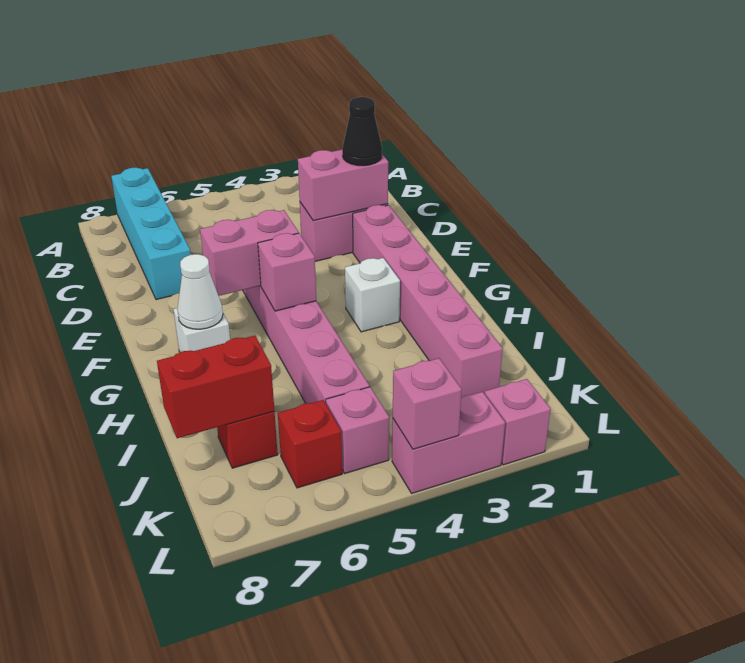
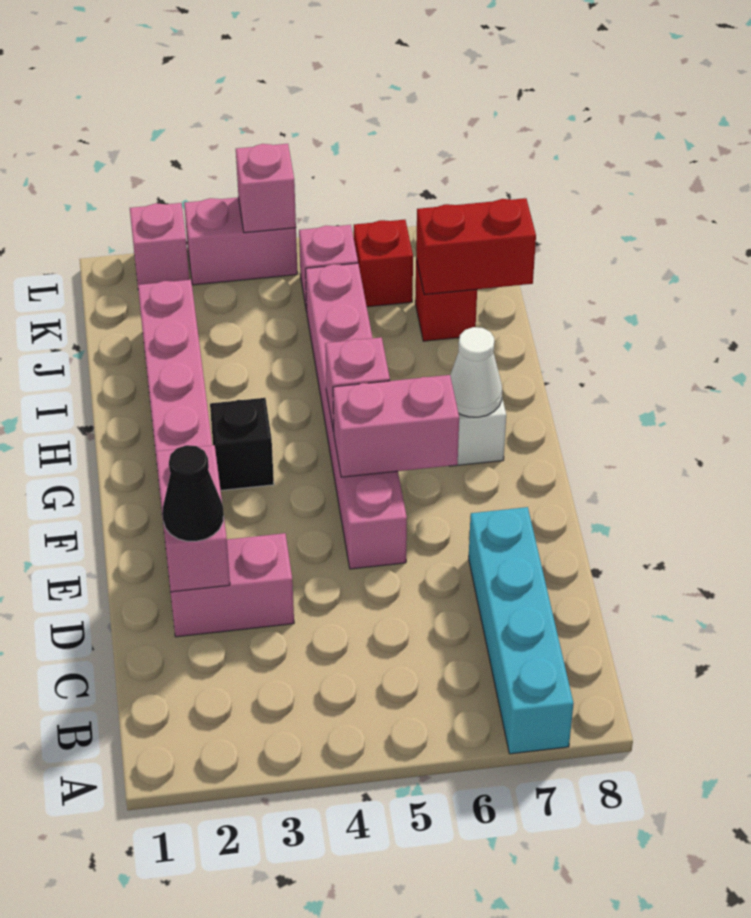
pink brick D2:D3 level 2 -> pink brick D2:E2 level 2
white brick G3 level 1 -> black brick G3 level 1

